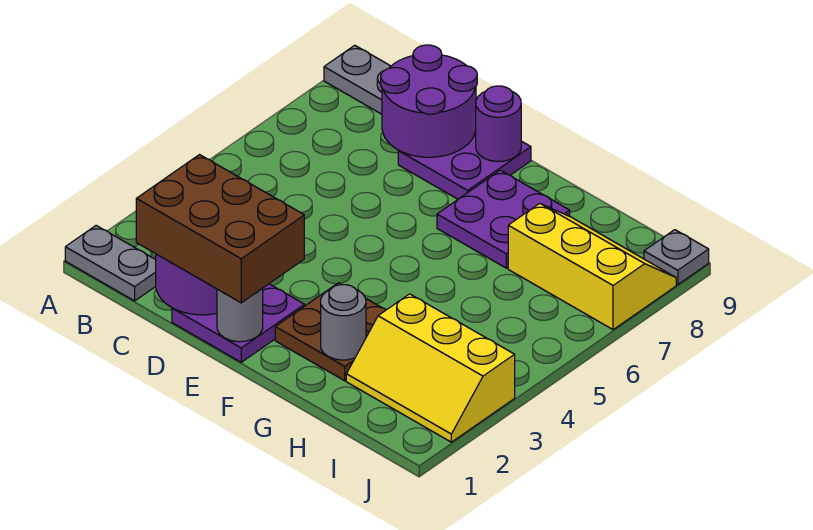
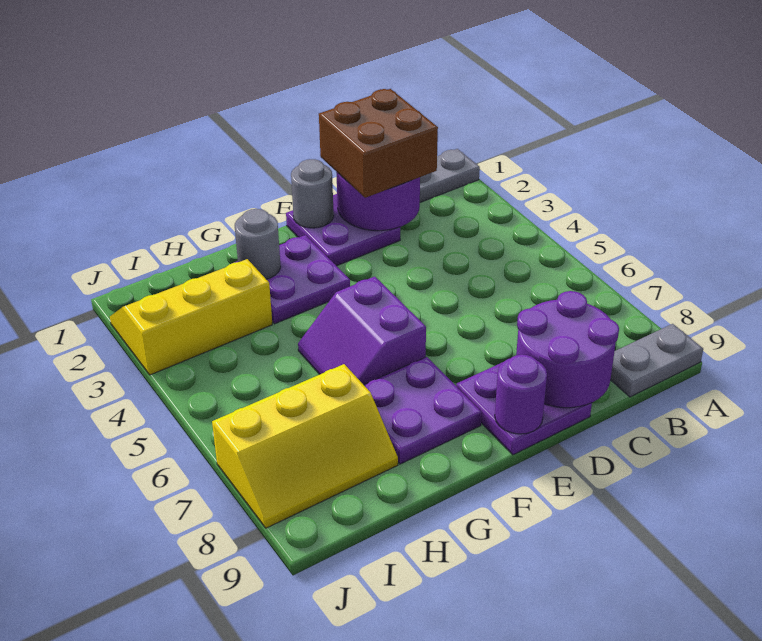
brown brick C1:E2 level 3 -> brown brick C1:D2 level 3
brown plate F2:G3 level 1 -> purple plate F2:G3 level 1
none -> purple slope F5:G6 level 1 top F
grey plate J9 level 1 -> none

